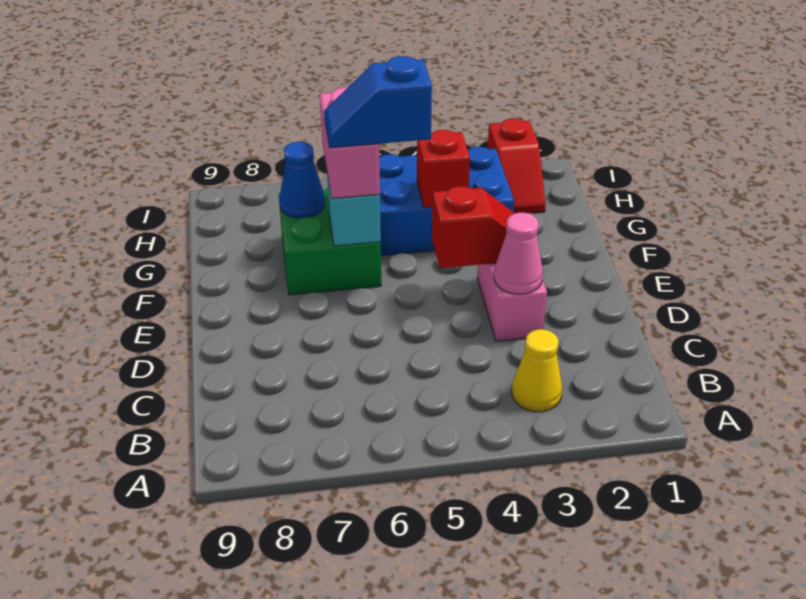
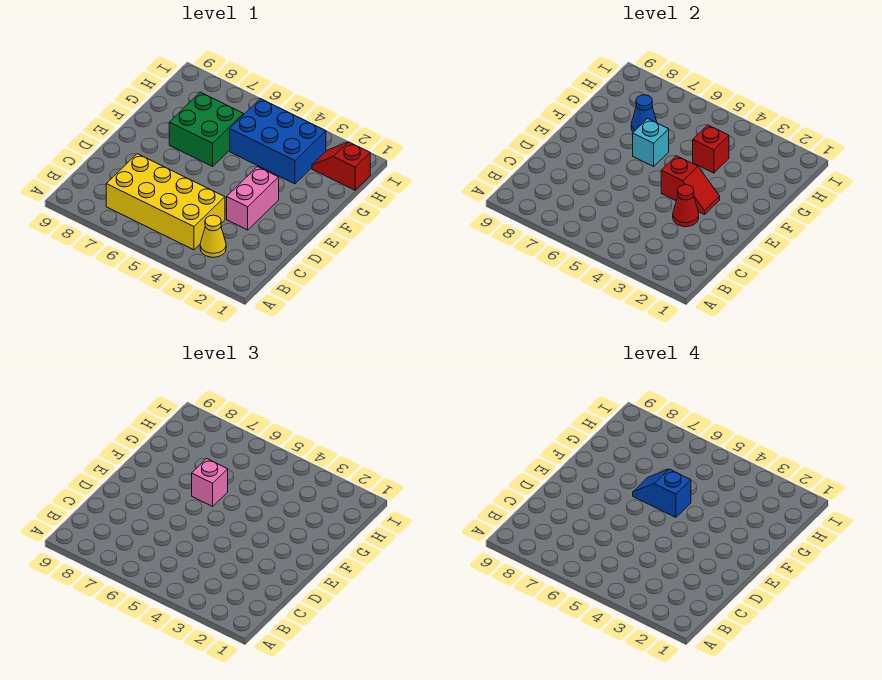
none -> yellow brick B4:C7 level 1
pink cone D3 level 2 -> red cone D3 level 2
pink brick F6:G6 level 3 -> pink brick F6 level 3
red slope H2:I2 level 1 top I -> red slope H1:H2 level 1 top 1

